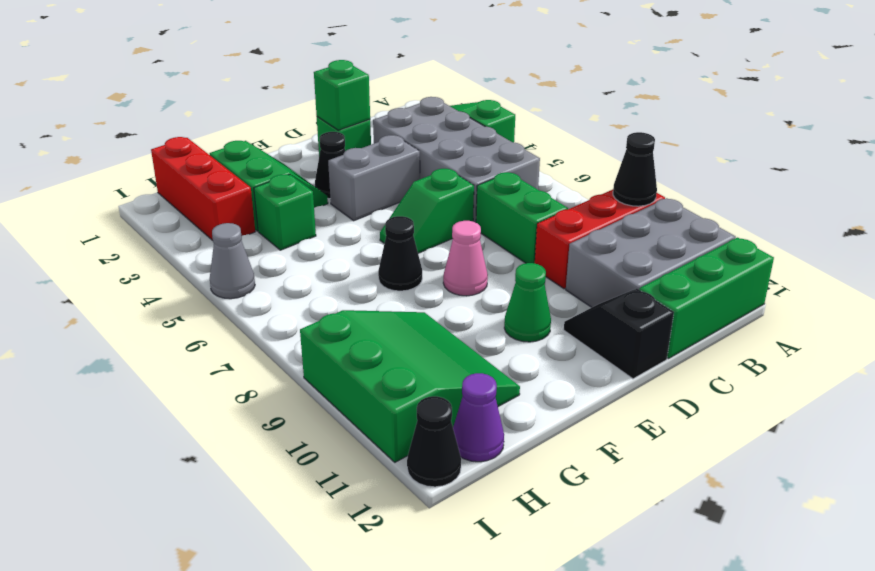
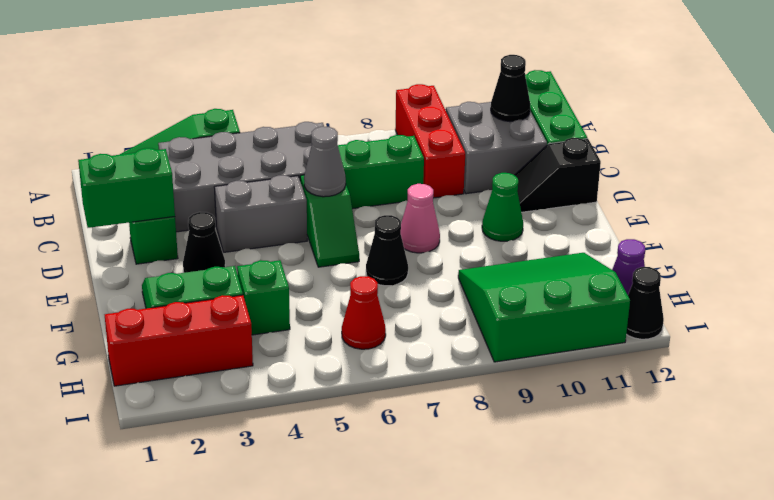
black cone A9 level 2 -> black cone B11 level 2
grey brick A10:C11 level 1 -> grey brick B10:C11 level 1
green brick D2 level 2 -> green brick D1:D2 level 2
grey brick D4:E4 level 1 -> grey brick D4:D5 level 1
none -> red cone H6 level 1
grey cone I5 level 1 -> grey cone D6 level 2

